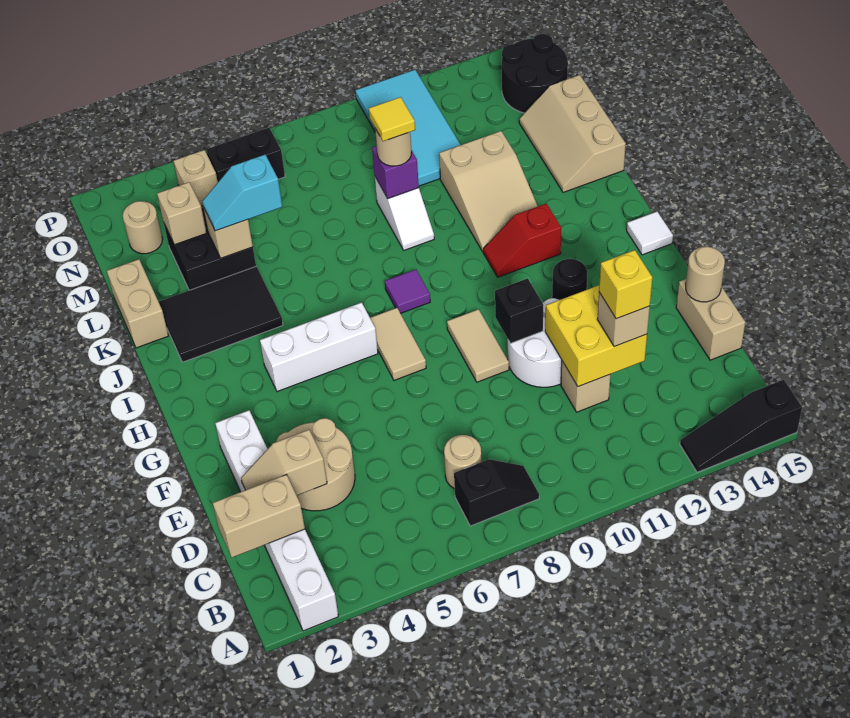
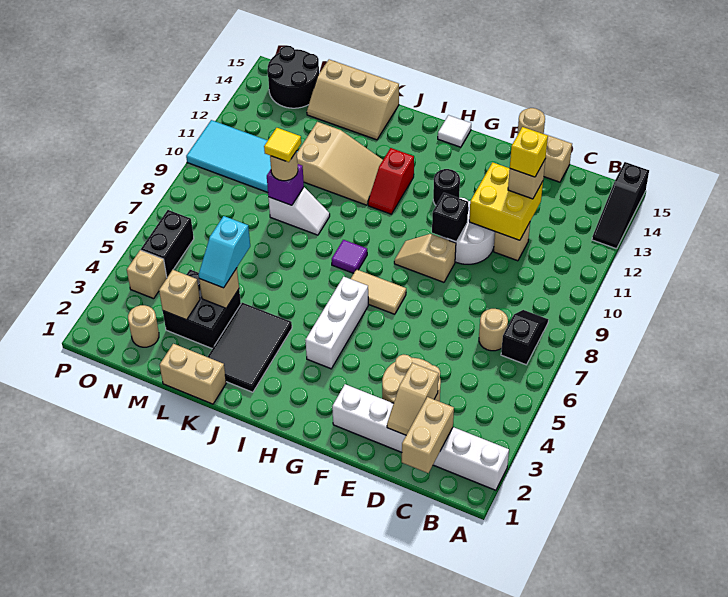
tan tile F9:G9 level 1 -> tan slope F9:G9 level 1 top F

